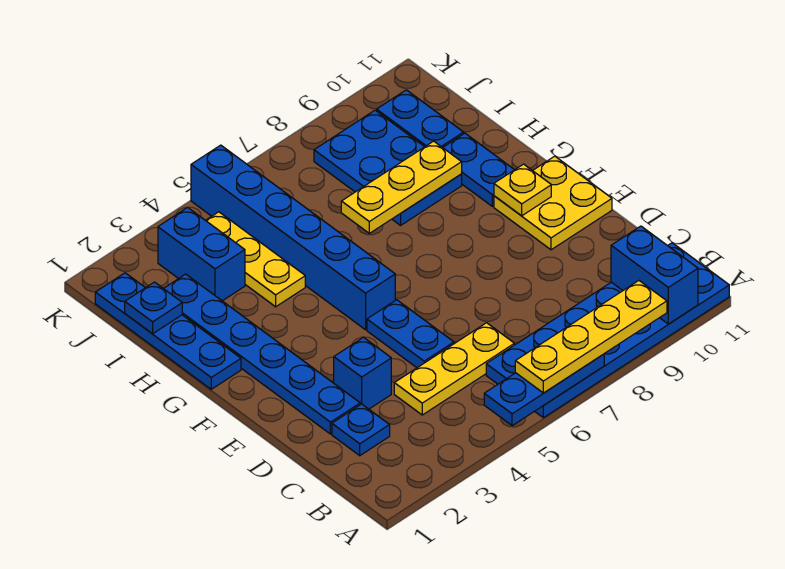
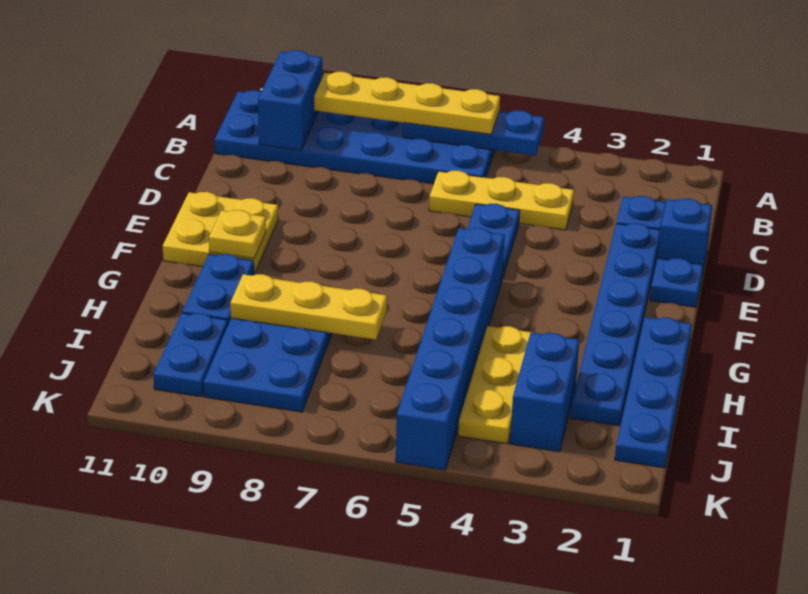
blue brick D3 level 1 -> blue brick D1 level 1
blue plate I1 level 2 -> blue plate E1 level 1

